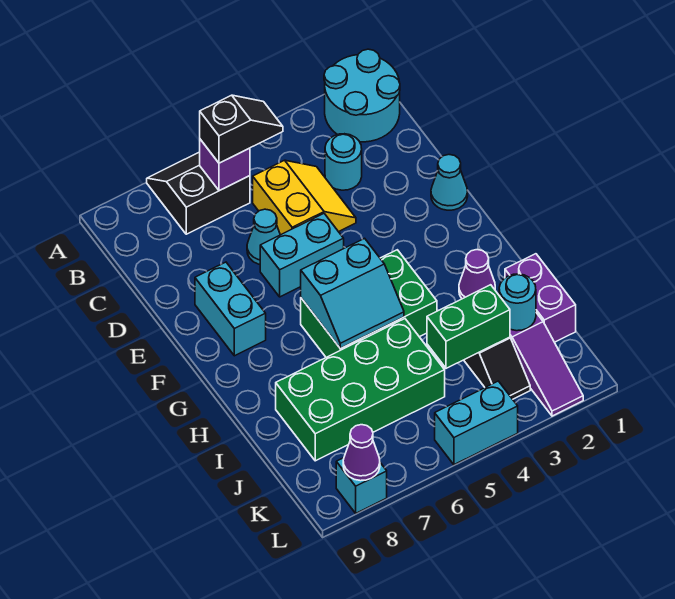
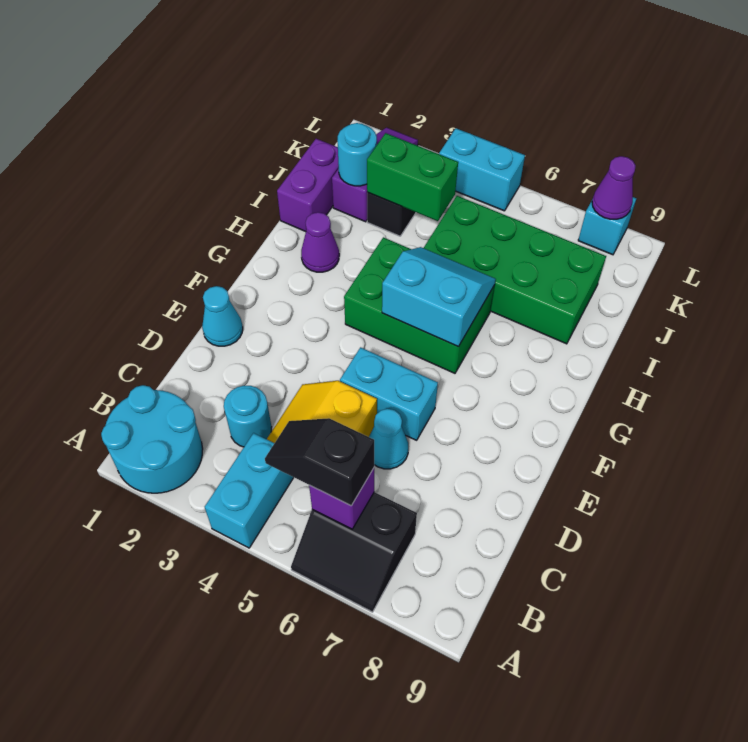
cyan brick E8:F8 level 1 -> cyan brick A4:B4 level 1

